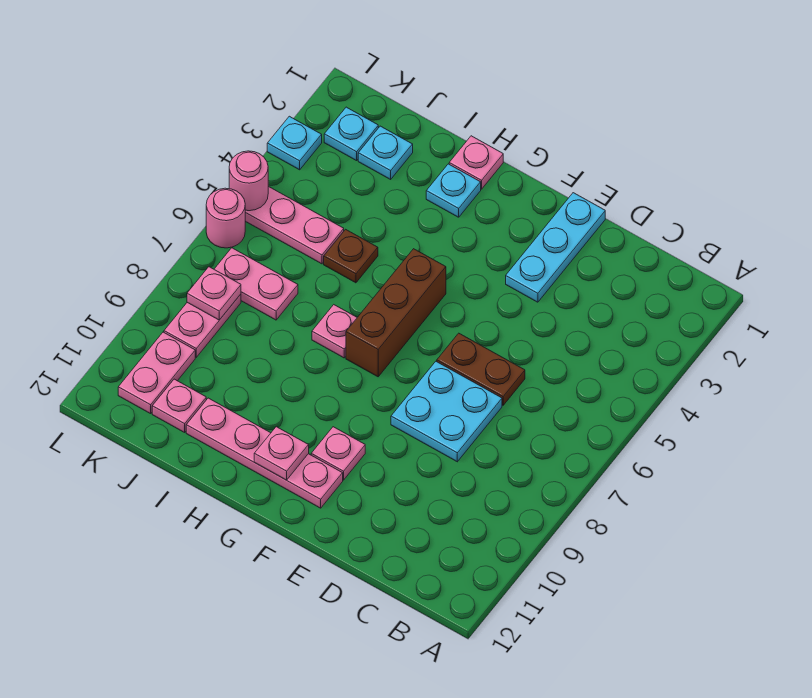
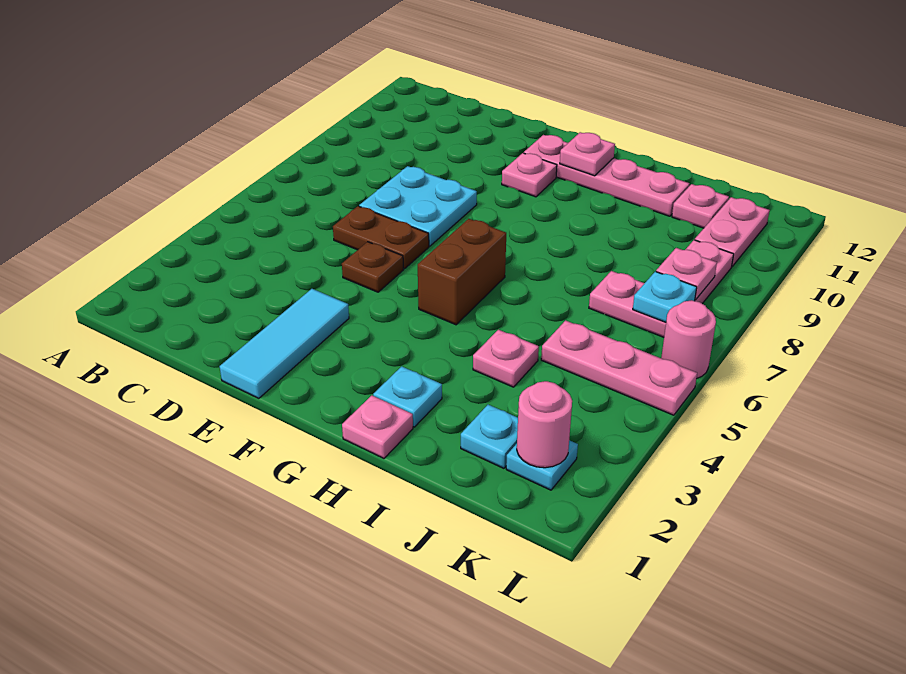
cyan plate E1:E3 level 1 -> cyan tile E1:E3 level 1
brown brick G5:G7 level 1 -> brown brick G5:G6 level 1
pink plate H7 level 1 -> pink plate I4 level 1
brown plate I5 level 1 -> brown plate E5 level 1
cyan plate L3 level 1 -> cyan plate K7 level 2
pink round brick L5 level 2 -> pink round brick K2 level 2

